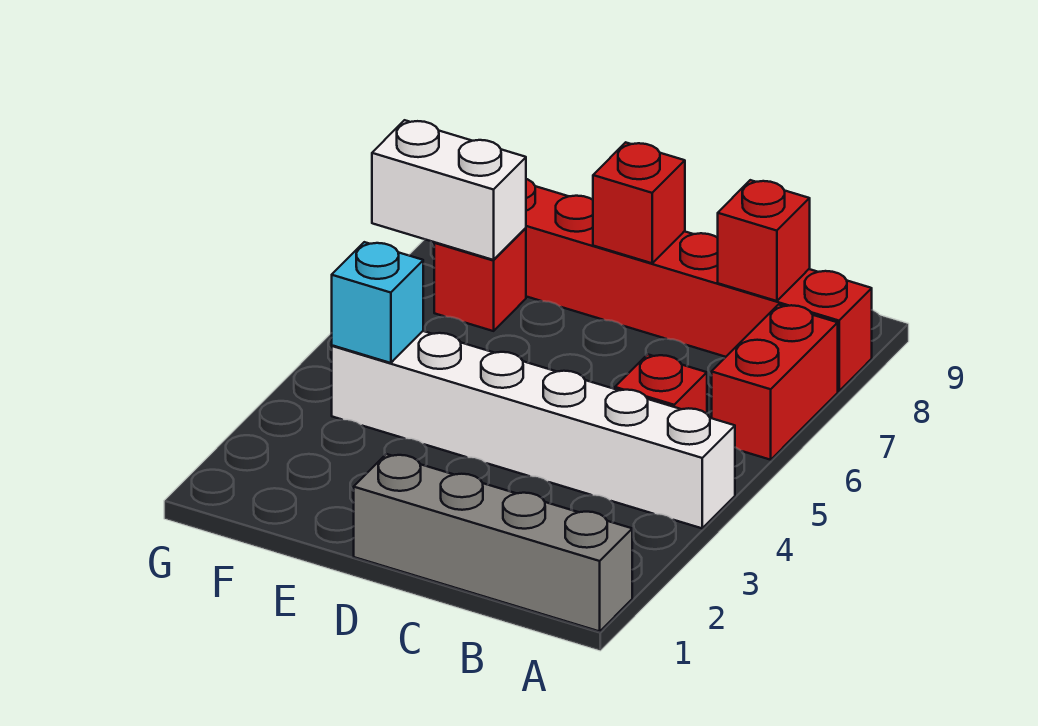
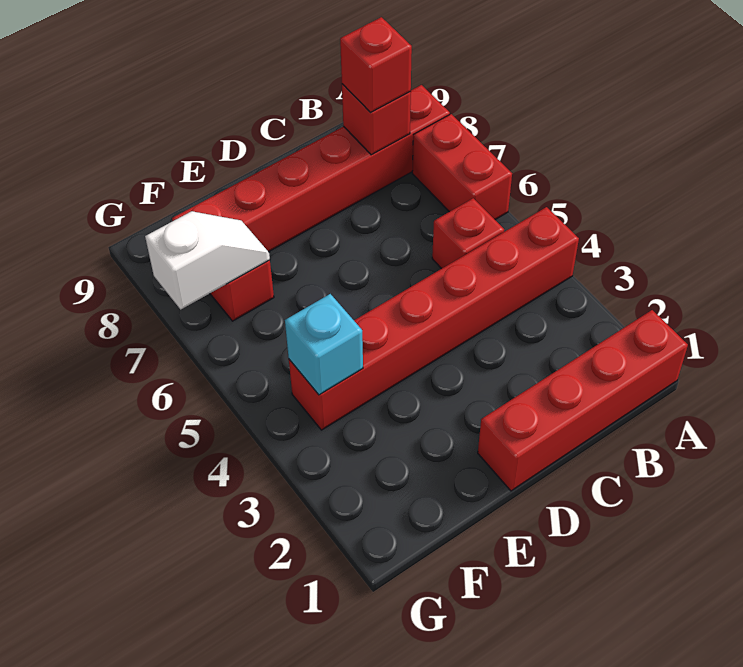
grey brick A1:D1 level 1 -> red brick A1:D1 level 1
white brick A4:F4 level 1 -> red brick A4:F4 level 1
red brick D8 level 2 -> red brick B8 level 3
white brick F7:G7 level 2 -> white slope F7:G7 level 2 top G

